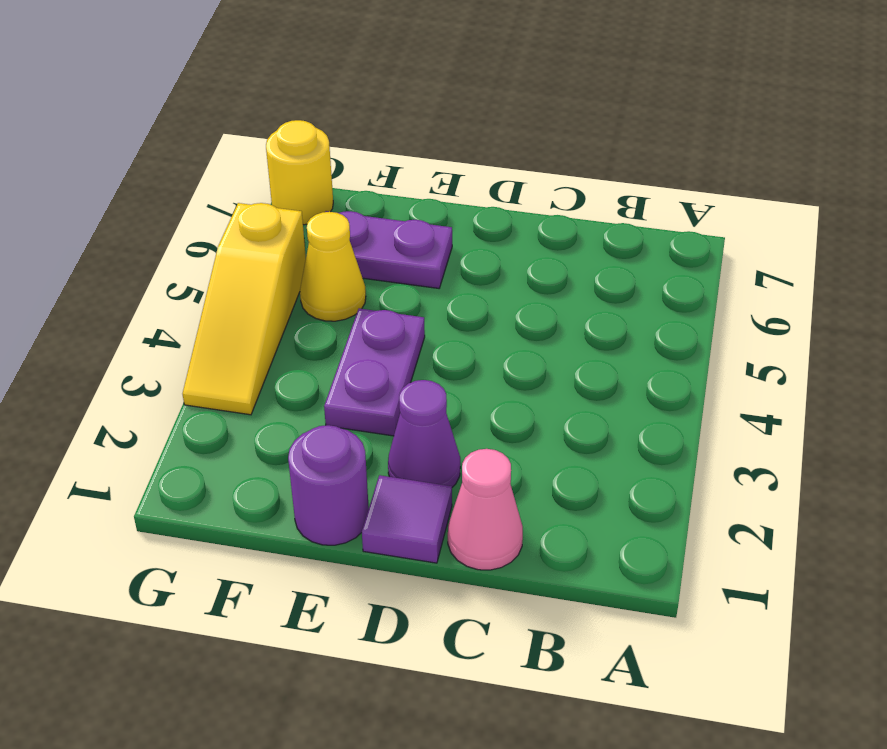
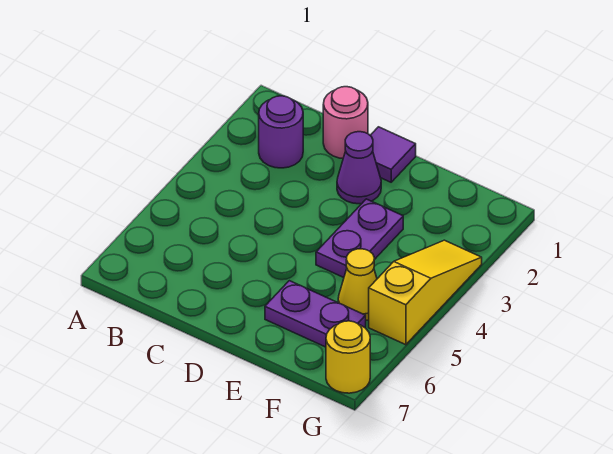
pink cone C1 level 1 -> pink round brick C1 level 1
purple round brick E1 level 1 -> purple round brick B2 level 1

